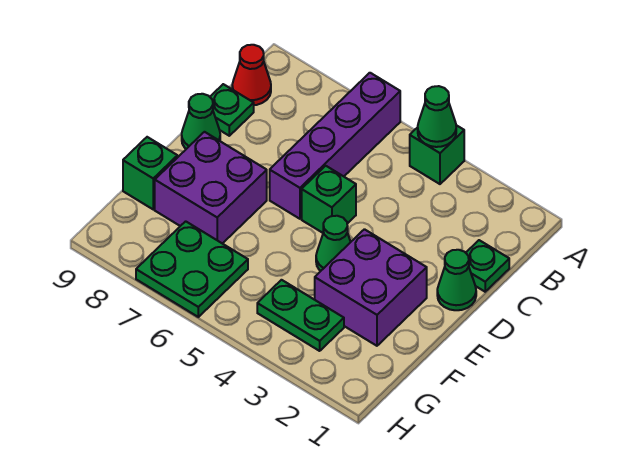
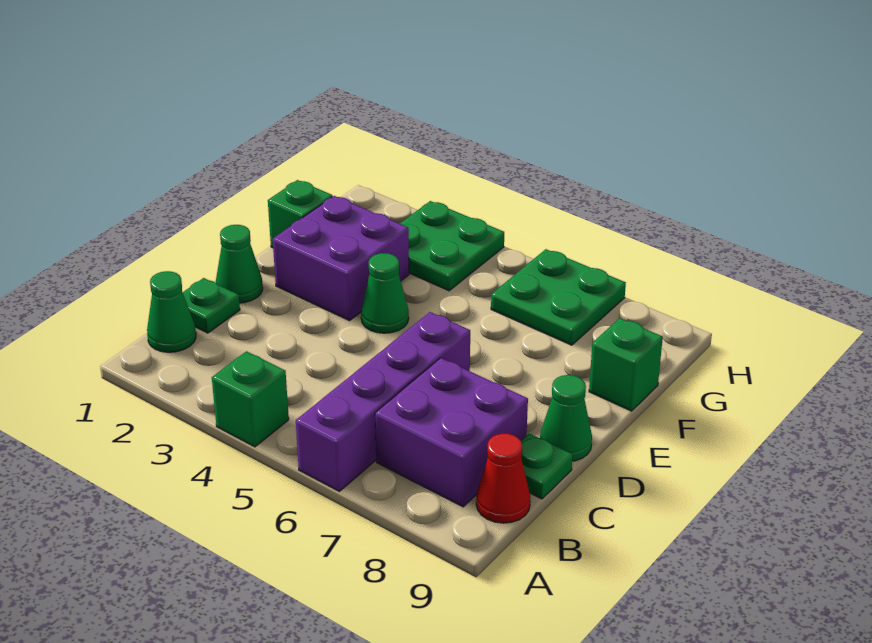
green cone A4 level 2 -> green cone B1 level 1
green brick D5 level 1 -> green brick F1 level 1
purple brick E7:F8 level 1 -> purple brick B7:C8 level 1
green plate G3:G4 level 1 -> green plate G3:H4 level 1

